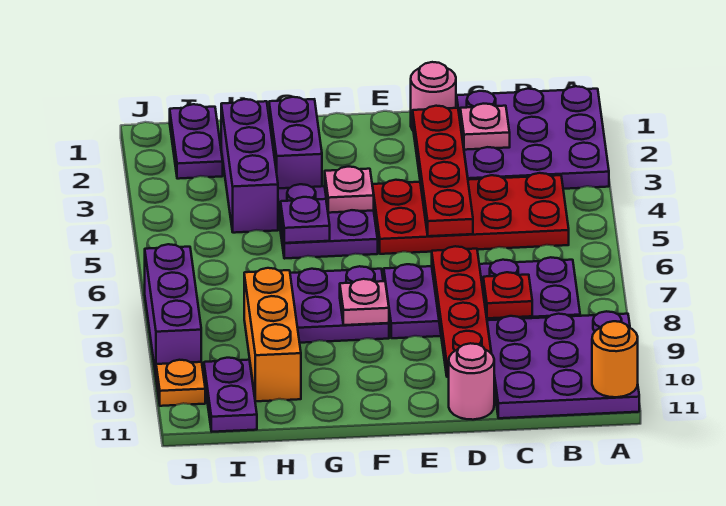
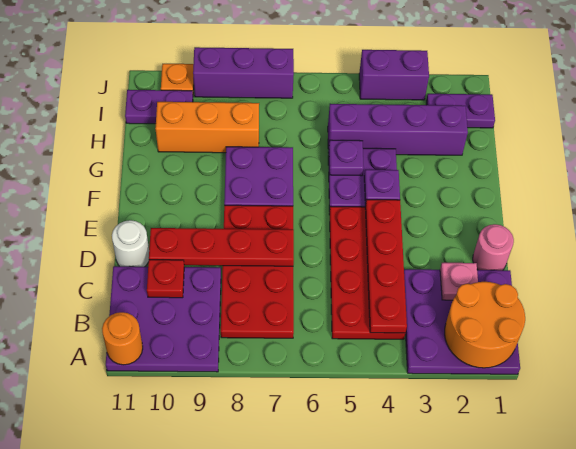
none -> orange round brick A1:B2 level 2
purple plate B7:E8 level 1 -> red plate B7:E8 level 1
red plate C8 level 2 -> red plate C10 level 2
red plate D2:D5 level 2 -> red plate B4:E4 level 2
pink round brick D11 level 1 -> white round brick D11 level 1
pink plate F4 level 2 -> purple plate F4 level 2
pink plate F8 level 2 -> none
purple brick G2:G3 level 1 -> purple brick J3:J4 level 1
purple brick H2:H4 level 1 -> purple brick H2:H5 level 1

